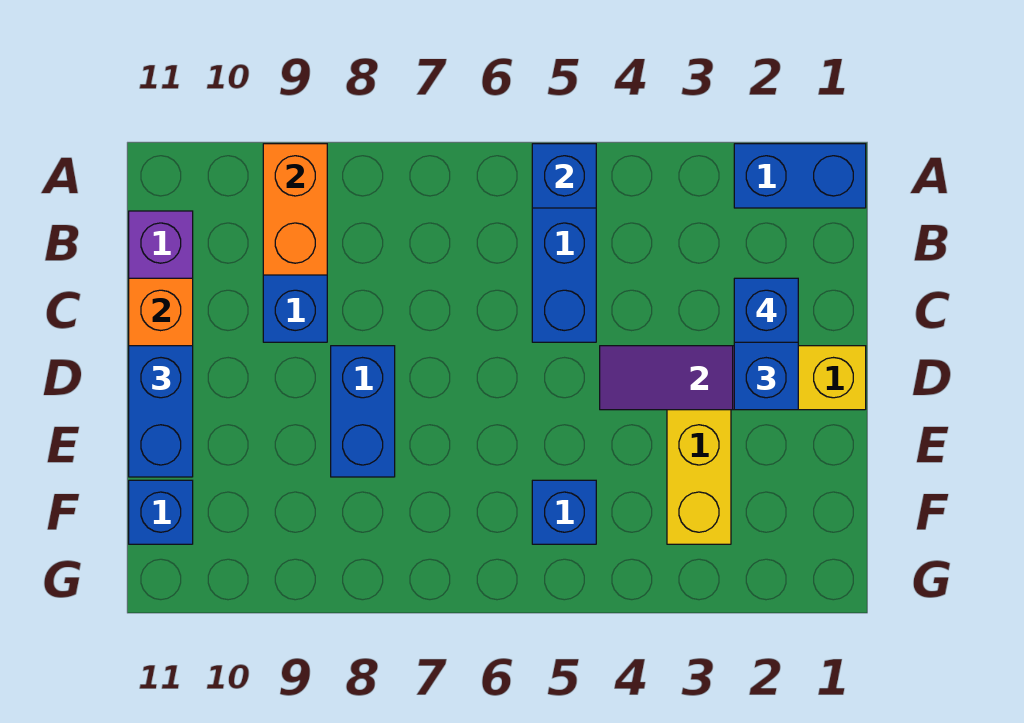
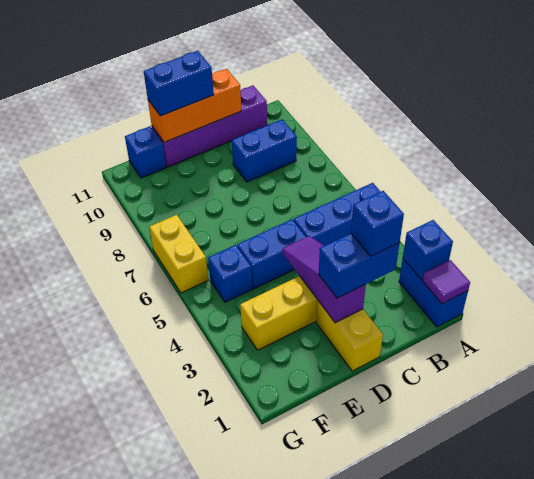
none -> purple tile A1 level 2
blue brick A5 level 2 -> blue brick A2 level 2
orange brick A9:B9 level 2 -> none
blue brick D8:E8 level 1 -> blue brick D5:E5 level 1
none -> yellow brick G6:G7 level 1

